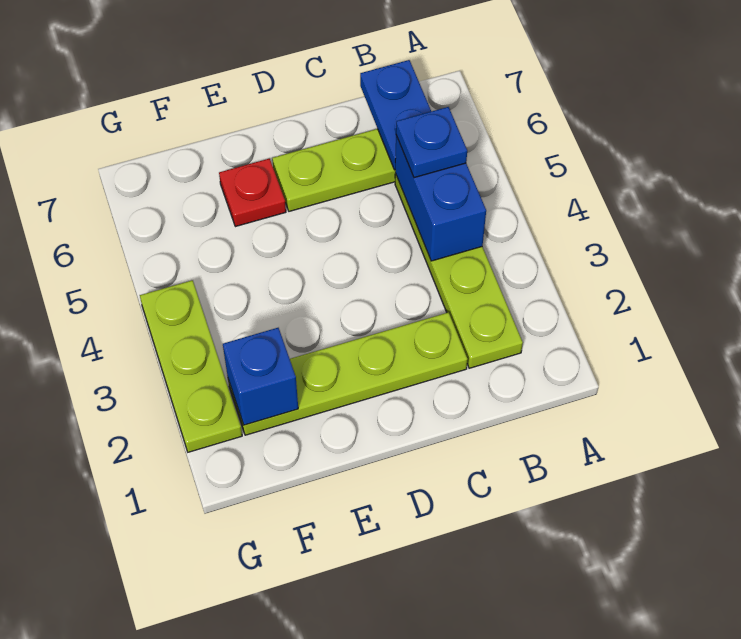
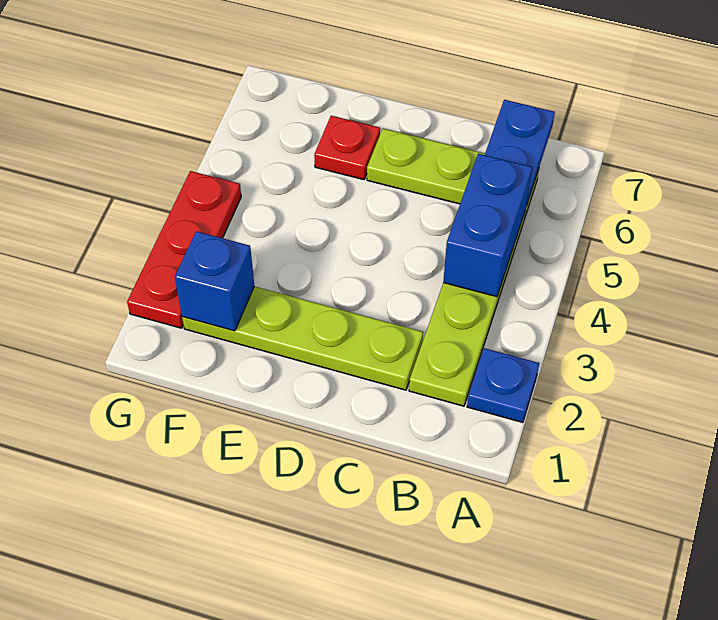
blue plate B5 level 3 -> blue plate A2 level 1
lime plate G2:G4 level 1 -> red plate G2:G4 level 1

